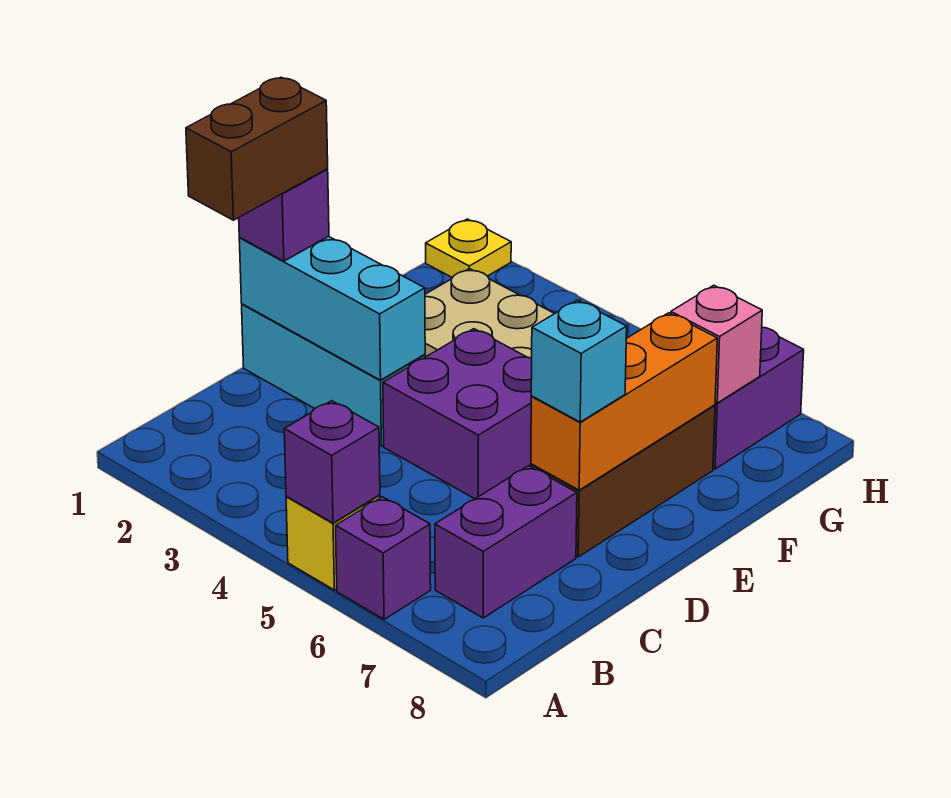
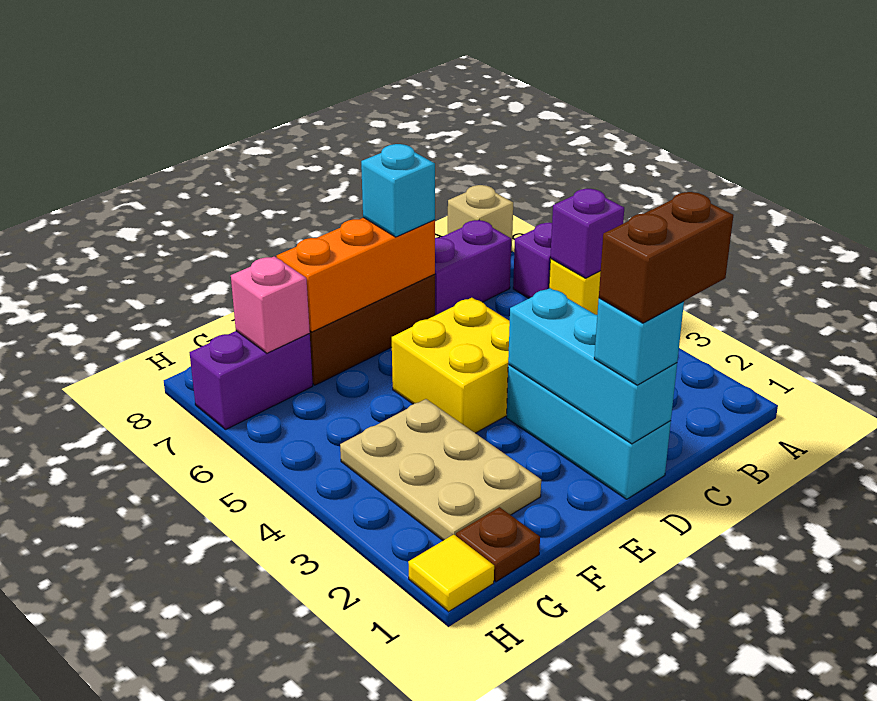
none -> tan brick A8 level 1
purple brick D1 level 3 -> cyan brick D1 level 3
purple brick D4:E5 level 1 -> yellow brick D4:E5 level 1
none -> brown plate G1 level 1
yellow plate H1 level 1 -> yellow tile H1 level 1

